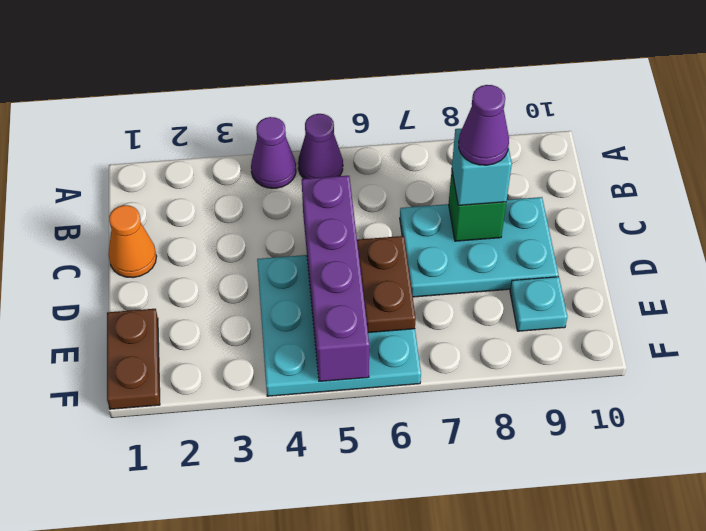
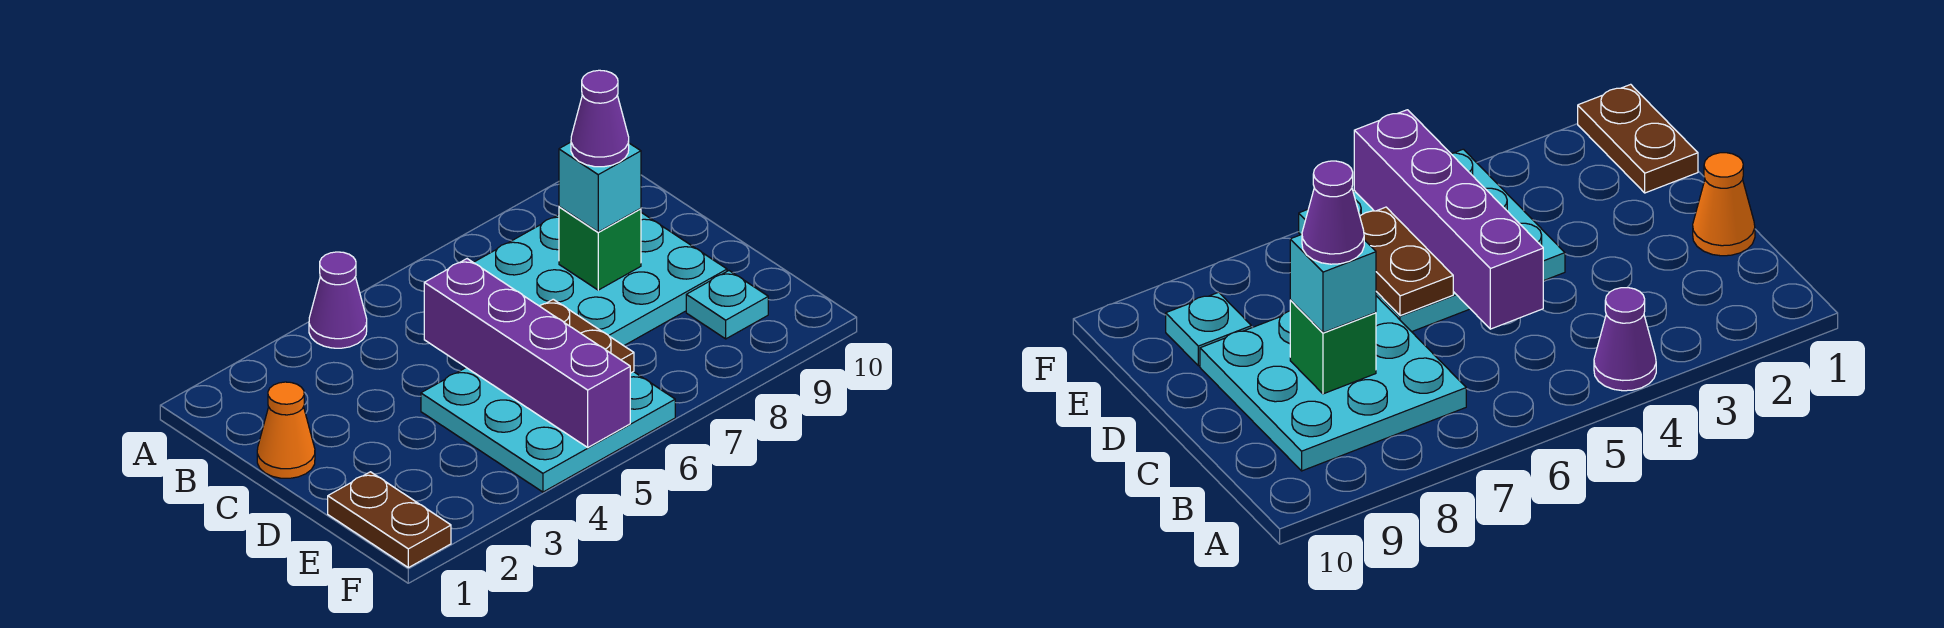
purple cone A5 level 1 -> none
cyan plate C7:D9 level 1 -> cyan plate B7:D9 level 1

